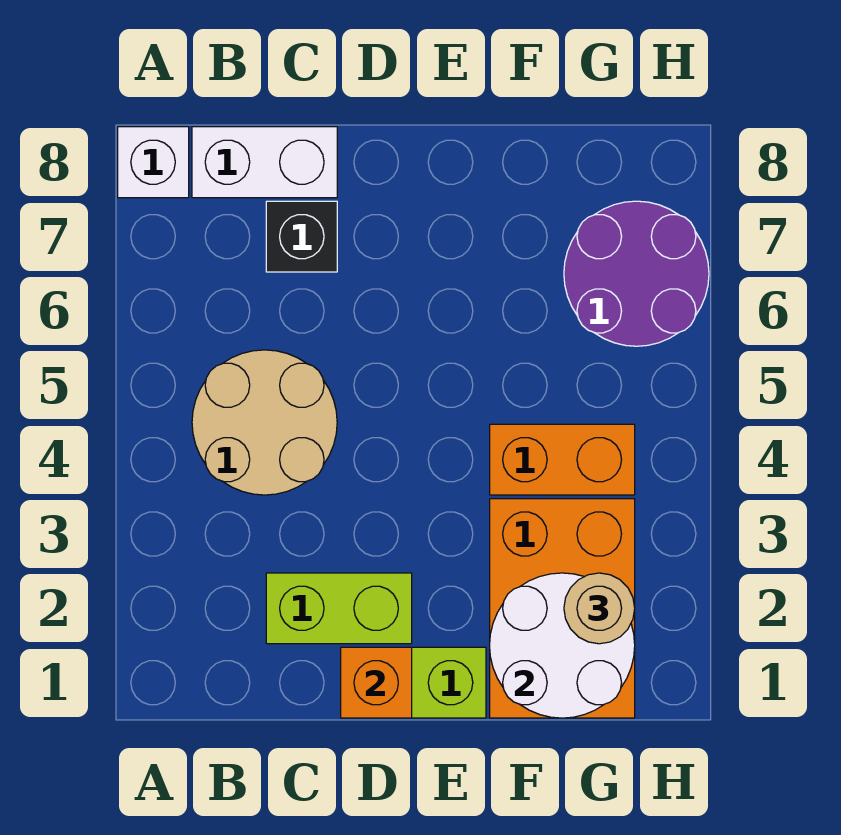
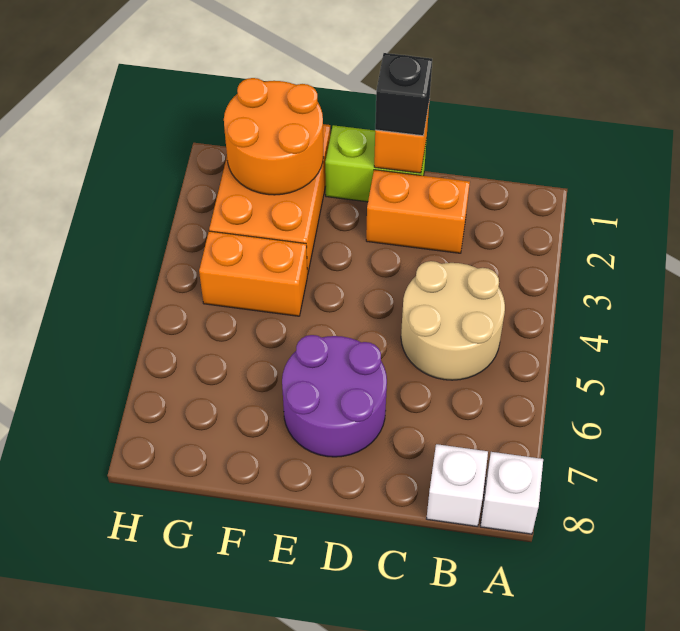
white brick B8:C8 level 1 -> white brick B8 level 1
lime brick C2:D2 level 1 -> orange brick C2:D2 level 1
black brick C7 level 1 -> black brick D1 level 3
white round brick F1:G2 level 2 -> orange round brick F1:G2 level 2
tan round brick G2 level 3 -> none
purple round brick G6:H7 level 1 -> purple round brick D6:E7 level 1

